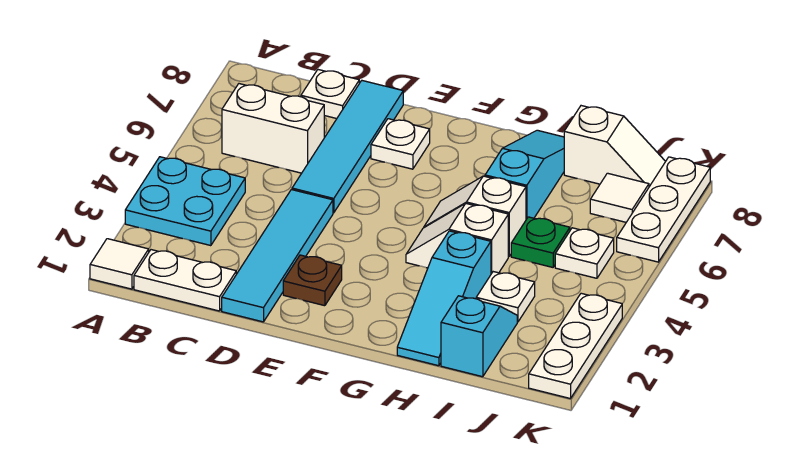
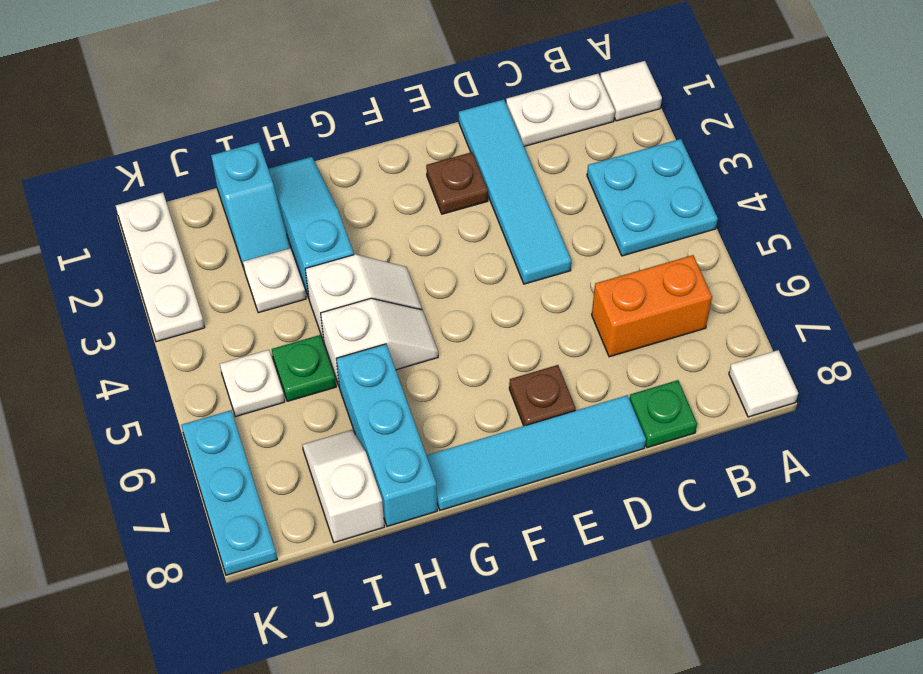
white brick B6:C6 level 1 -> orange brick B6:C6 level 1
white plate C8 level 1 -> green plate C8 level 1
cyan tile D5:D8 level 1 -> cyan tile D8:G8 level 1
white plate E7 level 1 -> brown plate E7 level 1
cyan slope H6:H8 level 1 top 6 -> cyan brick H6:H8 level 1
white slope I8:J8 level 1 top I -> white slope I7:I8 level 1 top 8
white tile J7 level 1 -> white tile A8 level 1
white plate K6:K8 level 1 -> cyan plate K6:K8 level 1

